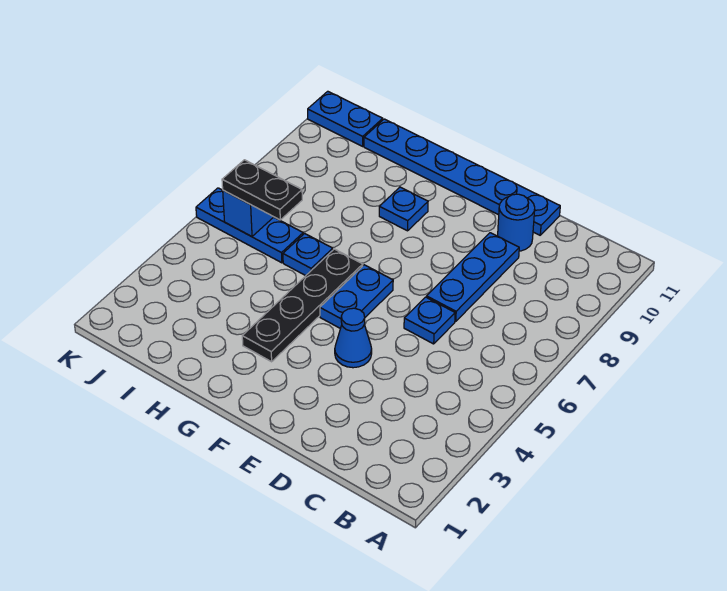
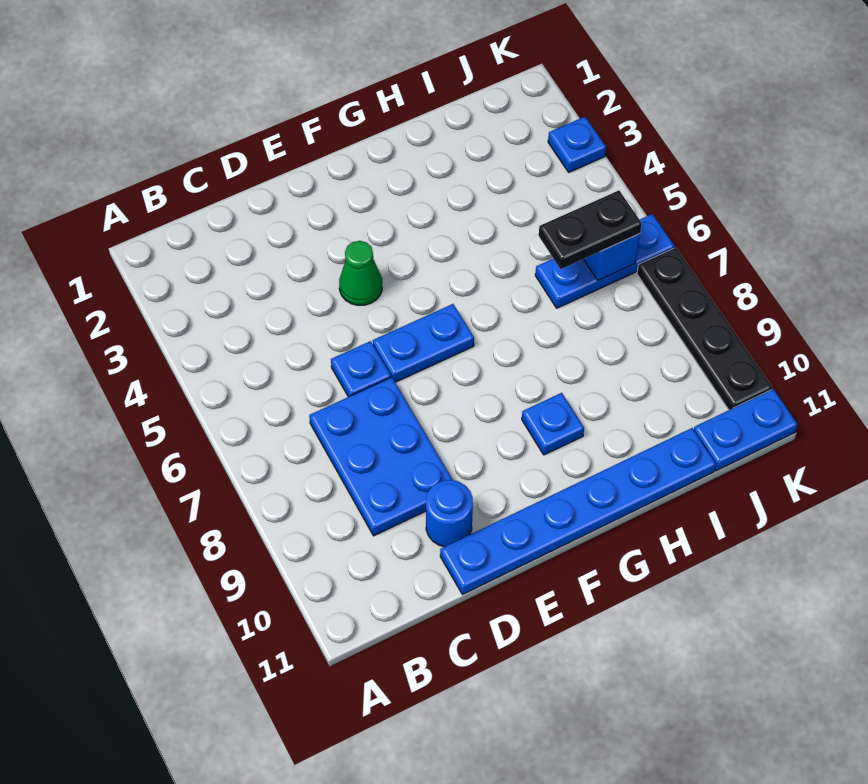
blue plate D7:D9 level 1 -> blue plate C7:D9 level 1
blue cone E4 level 1 -> green cone E4 level 1
blue plate F5:F6 level 1 -> blue plate E6:F6 level 1
black plate G3:G6 level 1 -> black plate K7:K10 level 1
blue plate H6 level 1 -> blue plate K3 level 1

